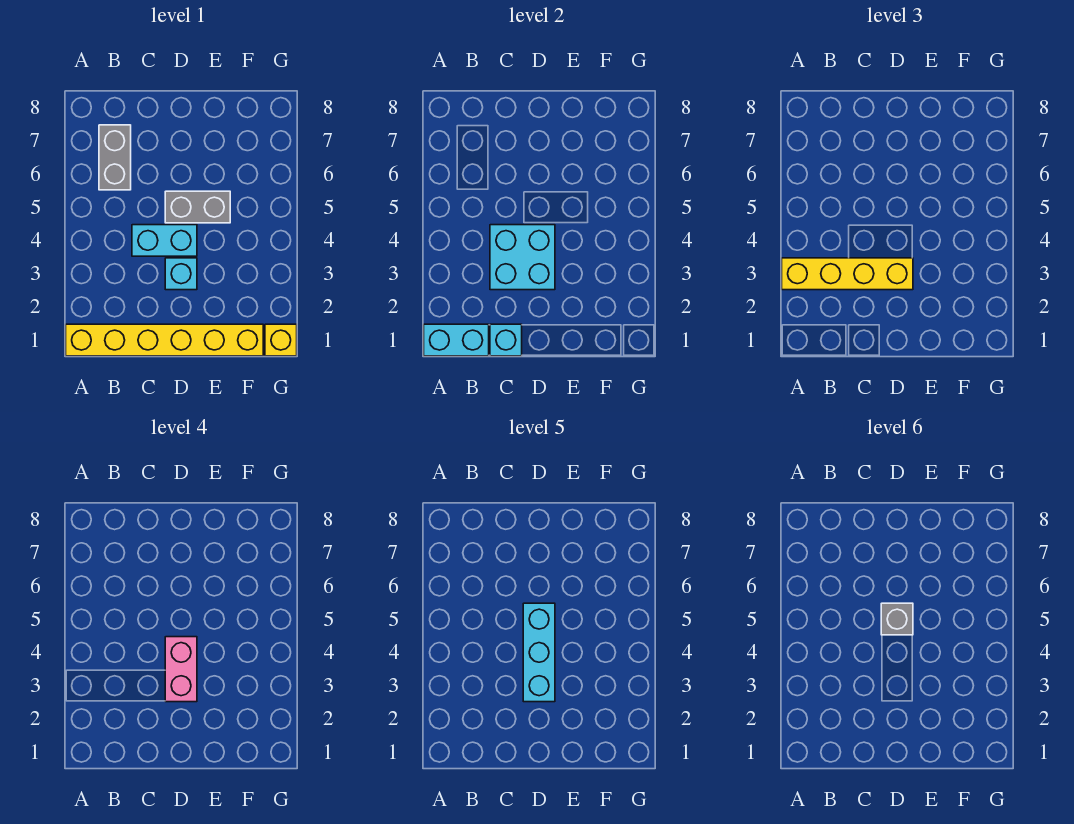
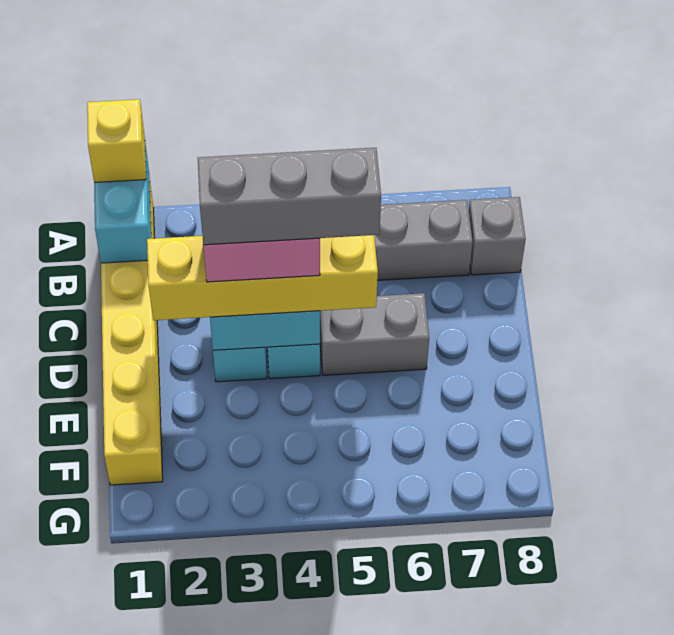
yellow brick A3:D3 level 3 -> yellow brick D2:D5 level 3
cyan brick C1 level 2 -> none
cyan brick D3:D5 level 5 -> grey brick D3:D5 level 5
grey brick D5:E5 level 1 -> grey brick D5:D6 level 1
grey brick D5 level 6 -> grey brick B8 level 1
yellow brick G1 level 1 -> yellow brick A1 level 3

